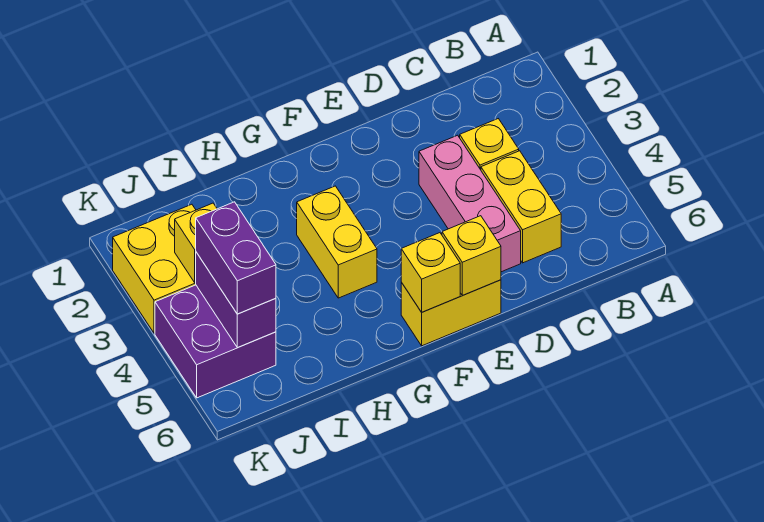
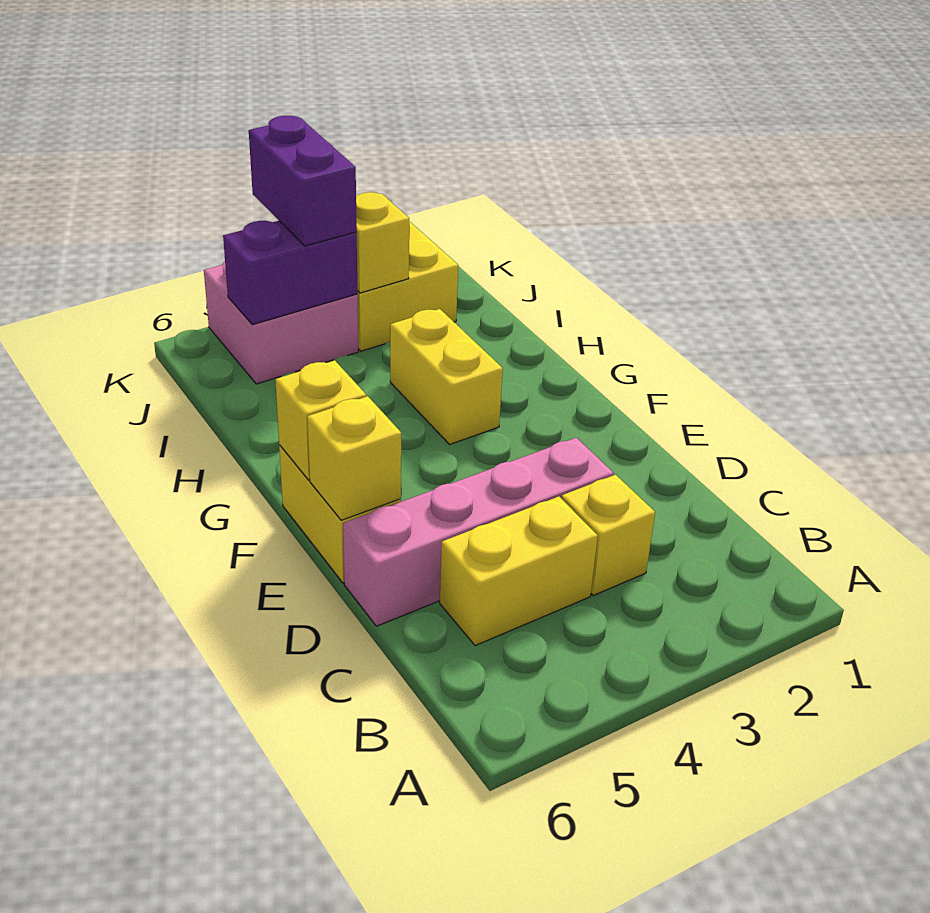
pink brick D3:D5 level 1 -> pink brick D3:D6 level 1
yellow brick G3:G4 level 1 -> yellow brick G3:H3 level 1
purple brick J4:K5 level 1 -> pink brick J4:K5 level 1
purple brick J4:J5 level 3 -> purple brick J4:K4 level 3

